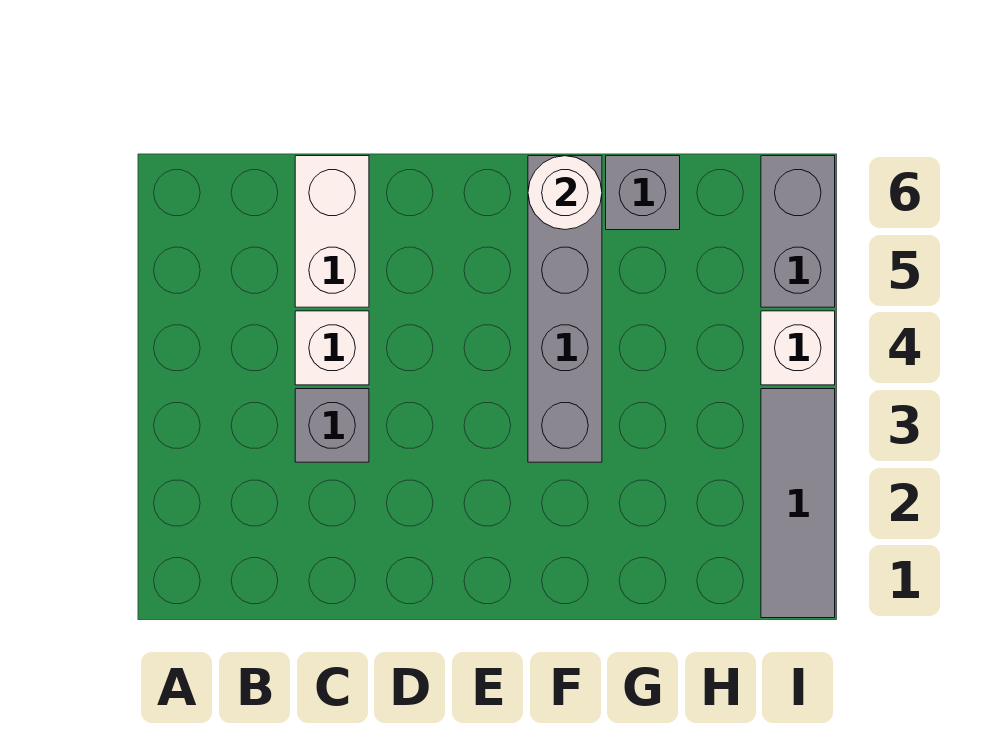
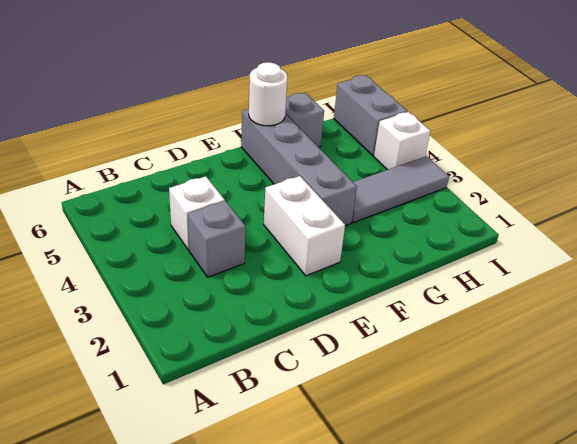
white brick C5:C6 level 1 -> white brick E2:E3 level 1
grey tile I1:I3 level 1 -> grey tile G3:I3 level 1

